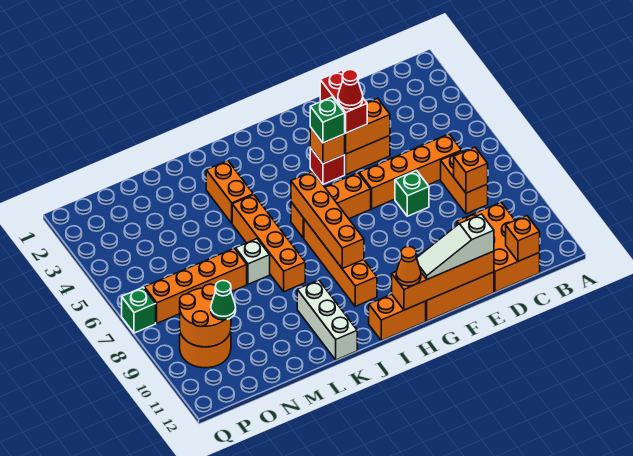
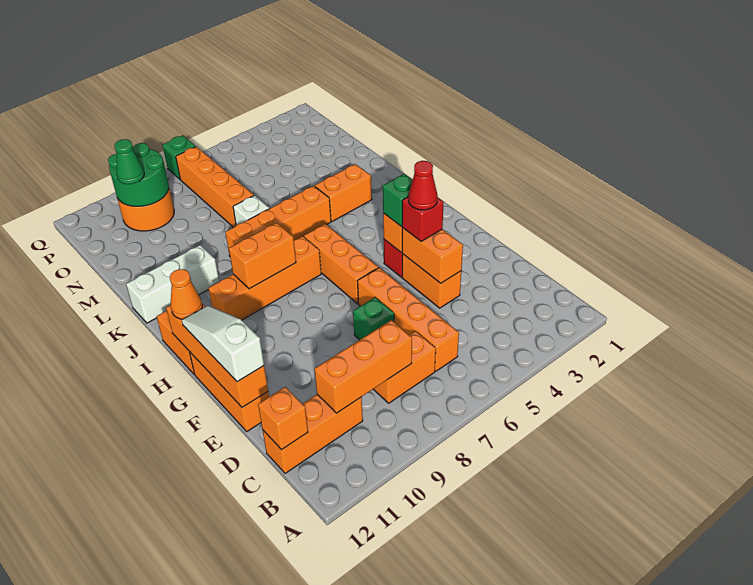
orange brick C8 level 2 -> orange brick C8:C10 level 2
orange brick C10:D12 level 1 -> orange brick C10:C12 level 1
red brick F3:F4 level 3 -> red brick F4 level 3
orange brick I6:I9 level 2 -> orange brick I8:I9 level 2
orange round brick O9:P10 level 2 -> green round brick O9:P10 level 2

